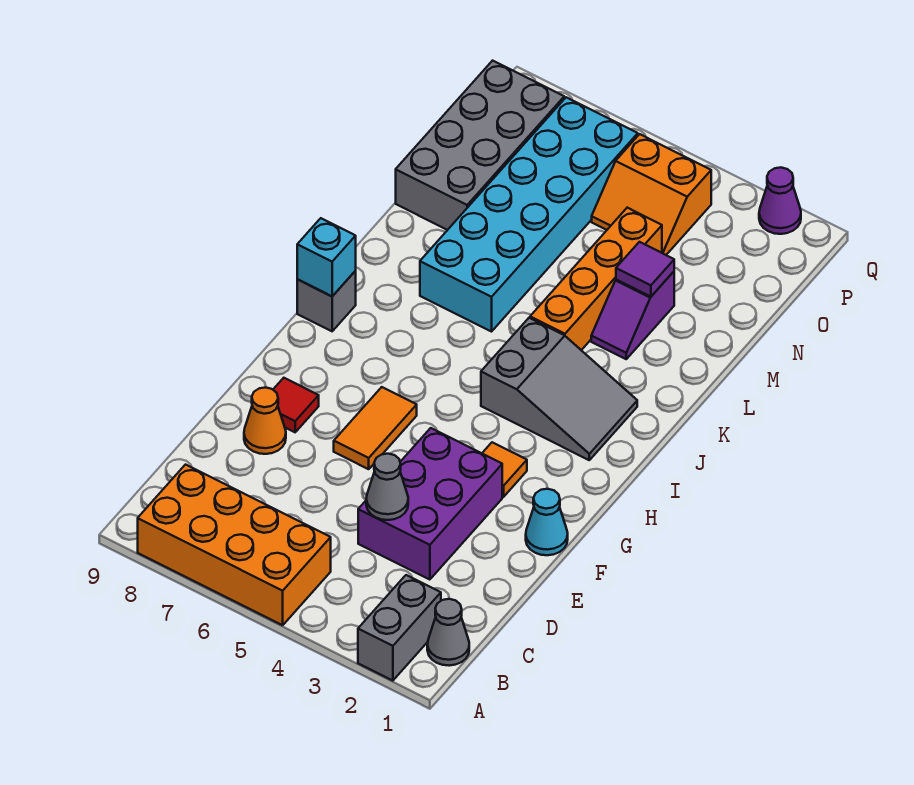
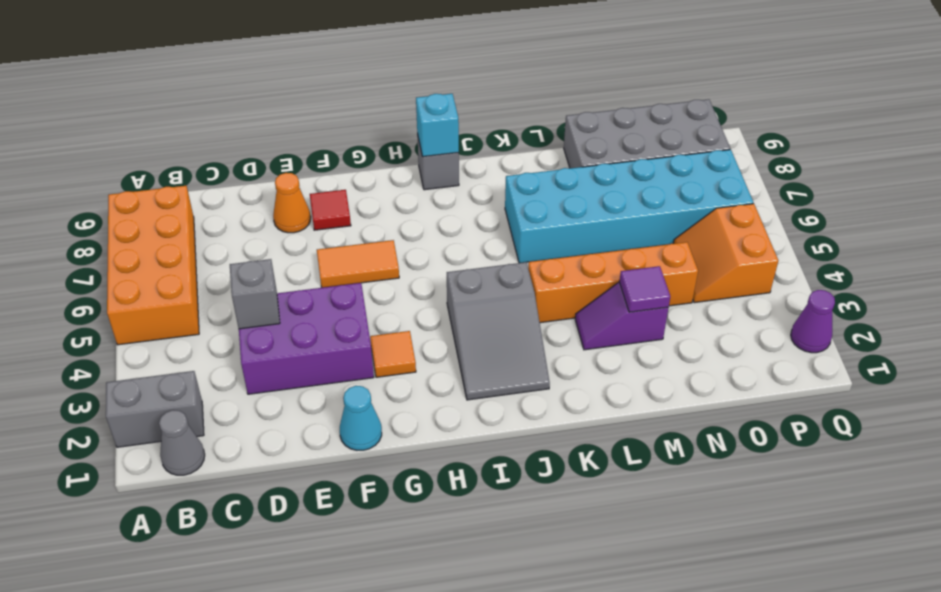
grey cone D4 level 2 -> grey brick D4 level 2

